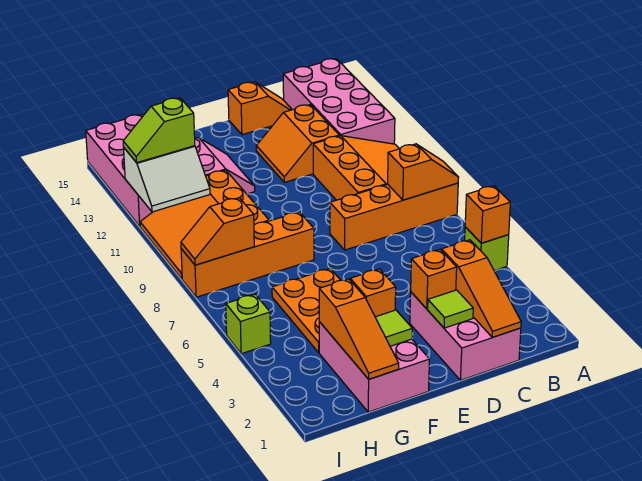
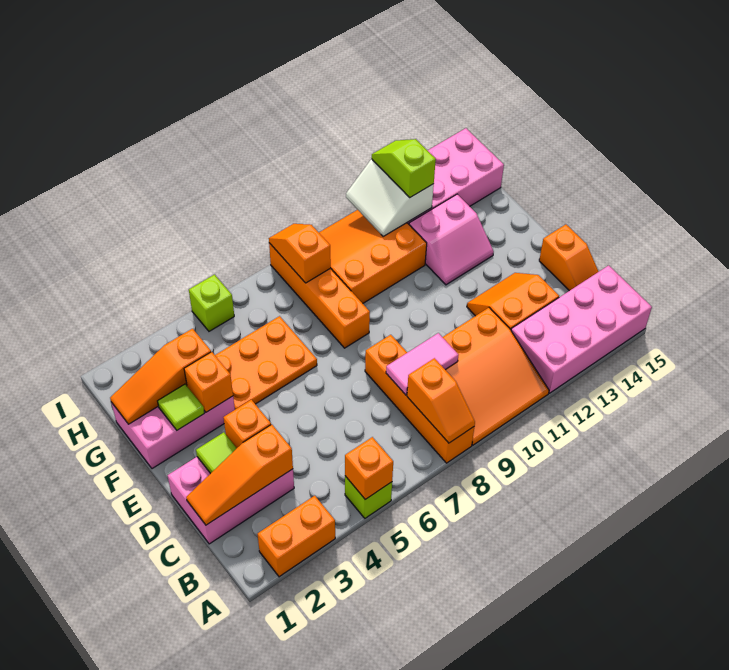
none -> orange brick A2:A3 level 1
none -> pink tile C8:C9 level 2

